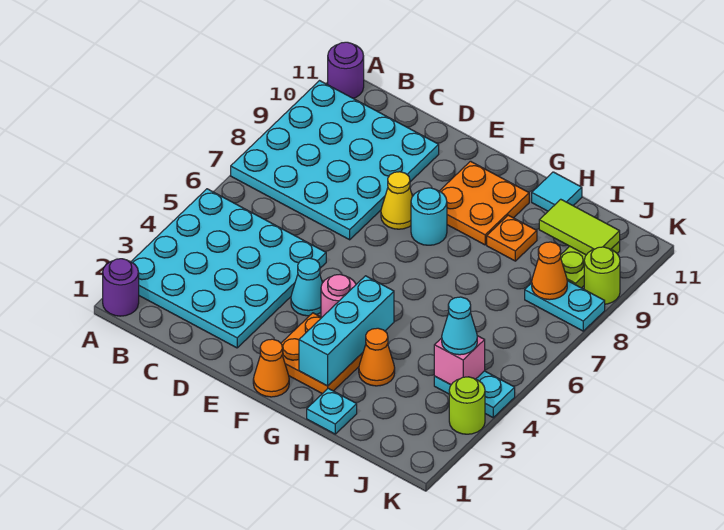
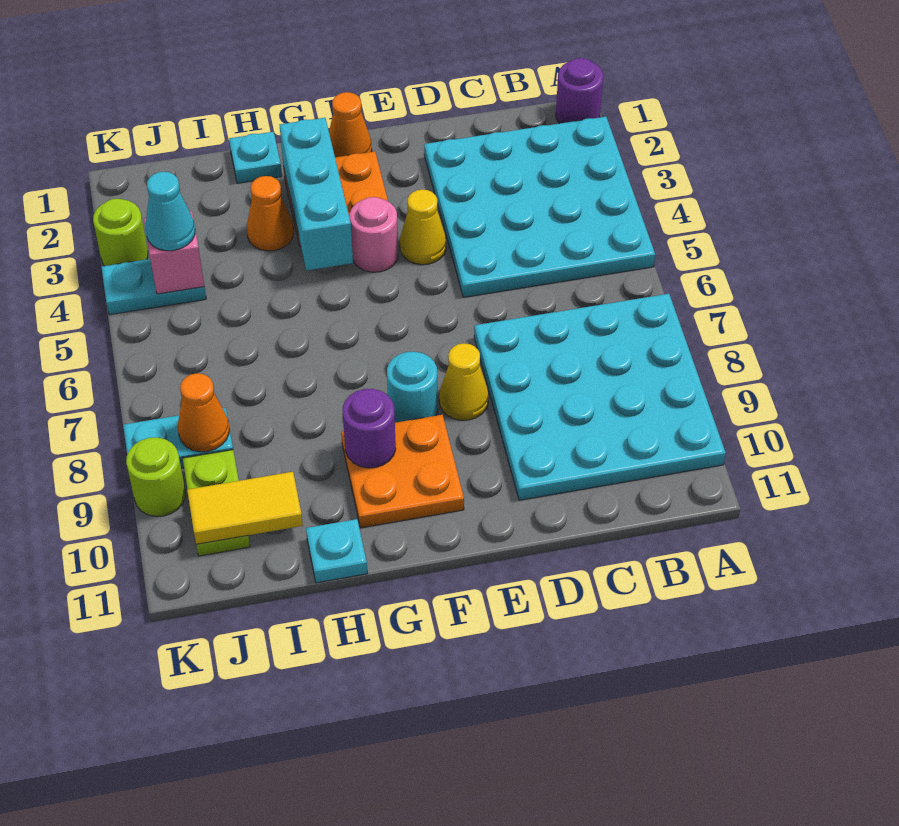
purple round brick A11 level 1 -> purple round brick G9 level 2
cyan cone E4 level 1 -> yellow cone E4 level 1
orange plate H9 level 1 -> none
cyan tile H11 level 1 -> cyan plate H11 level 1
lime tile I10:J10 level 2 -> yellow tile I10:J10 level 2

